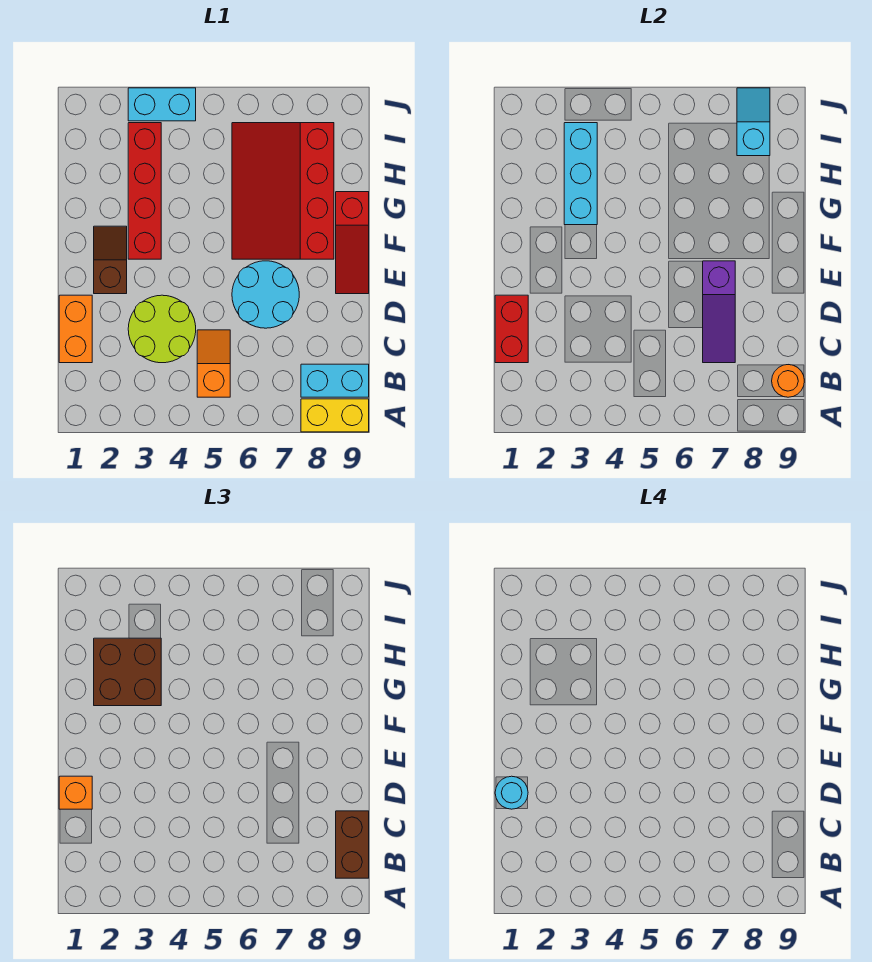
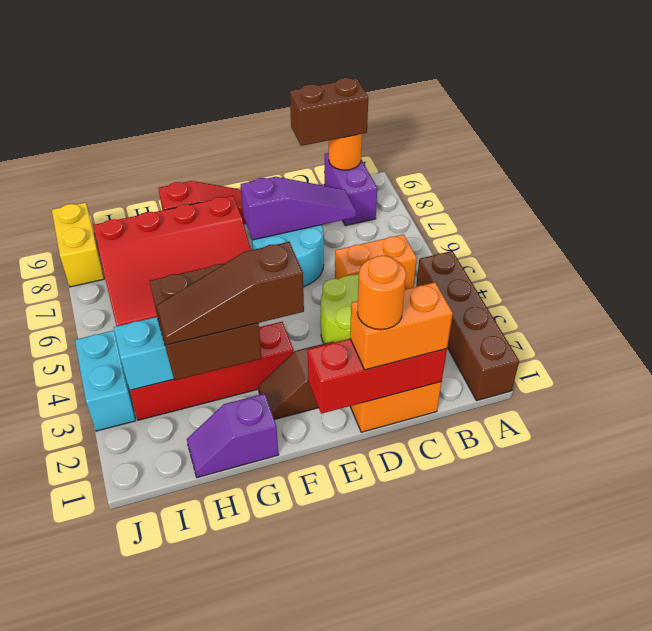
none -> brown brick A1:A4 level 1
yellow brick A8:A9 level 1 -> yellow brick J8:J9 level 1
orange slope B5:C5 level 1 top B -> orange brick B5:C5 level 1
cyan brick B8:B9 level 1 -> purple brick B8:B9 level 1
red brick C1:D1 level 2 -> red brick C1:E1 level 2
orange brick D1 level 3 -> orange brick C1:D1 level 3
cyan round brick D1 level 4 -> orange round brick D1 level 4
none -> brown slope F2:H2 level 4 top F
none -> purple slope G1:H1 level 1 top G
cyan slope I8:J8 level 2 top I -> none

